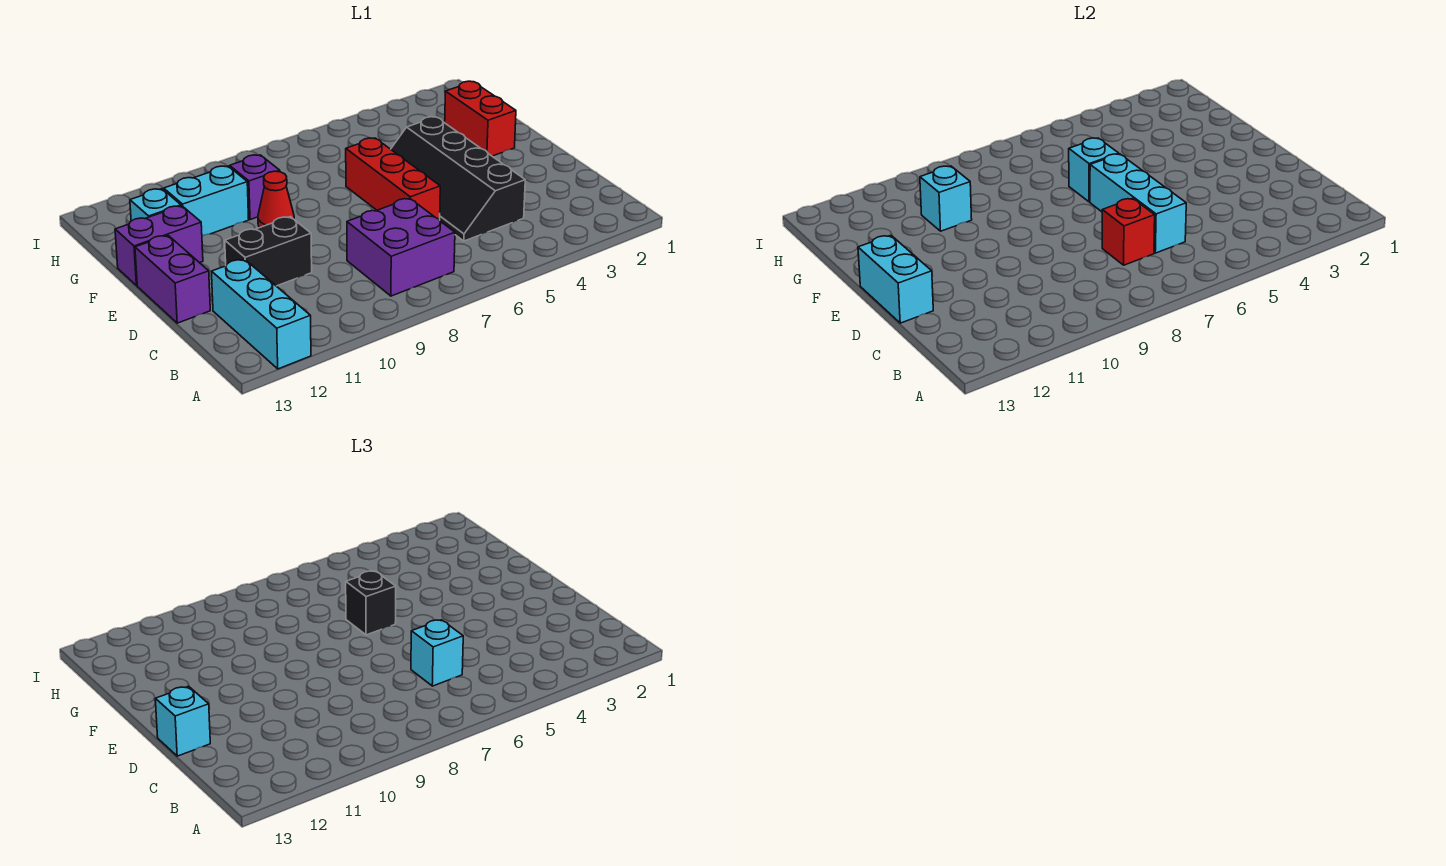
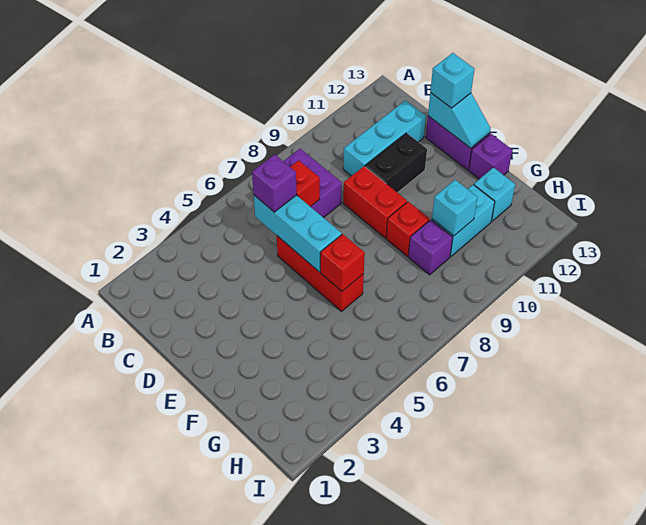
cyan brick A12:C12 level 1 -> cyan brick C10:C12 level 1
black slope C4:F5 level 1 top 4 -> none
cyan brick C6 level 3 -> purple brick C6 level 3
cyan brick D13:E13 level 2 -> cyan slope D13:E13 level 2 top D
red brick F2:G2 level 1 -> red brick D9:E9 level 1
cyan brick F6 level 2 -> red brick F6 level 2
black brick F6 level 3 -> none
red cone F9 level 1 -> red brick F9 level 1
purple brick F12:F13 level 1 -> purple brick F13 level 1

